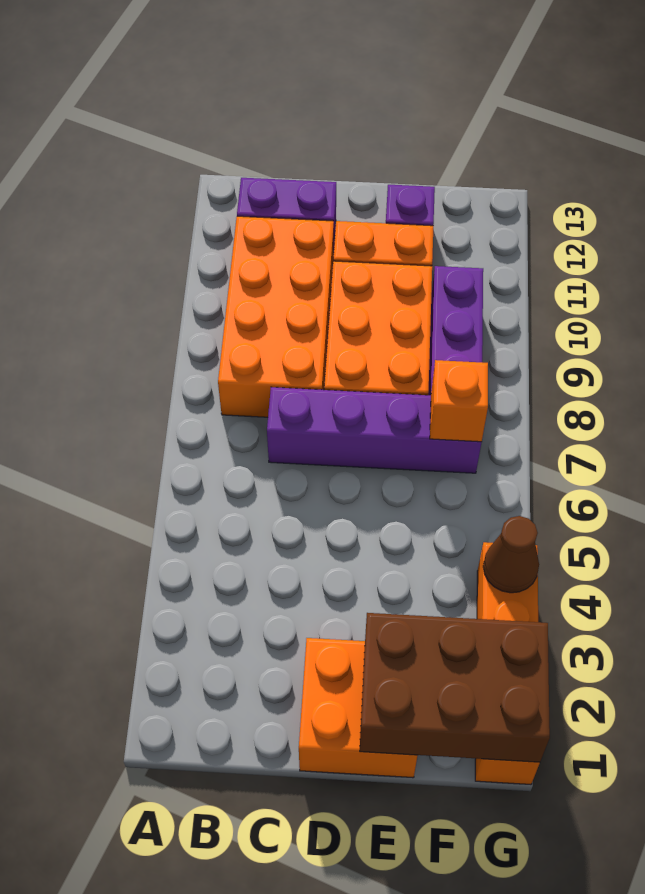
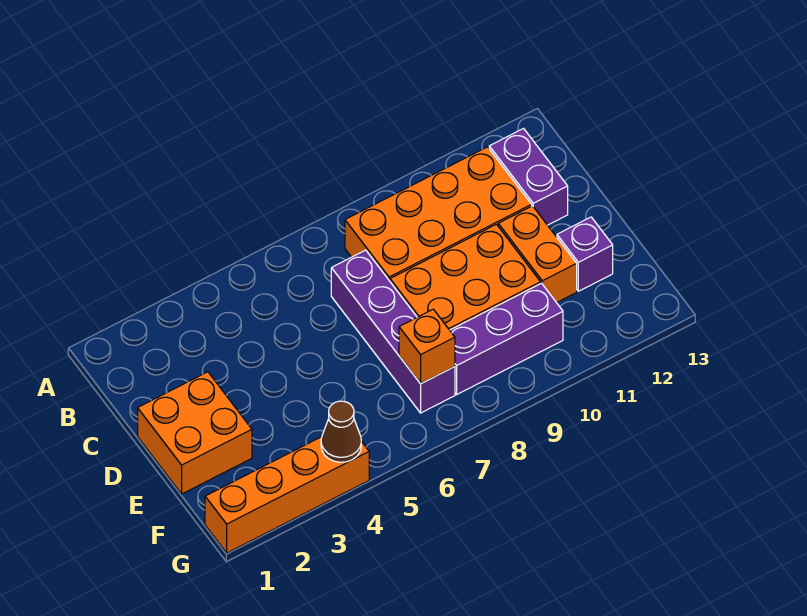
brown brick E1:G2 level 2 -> none

